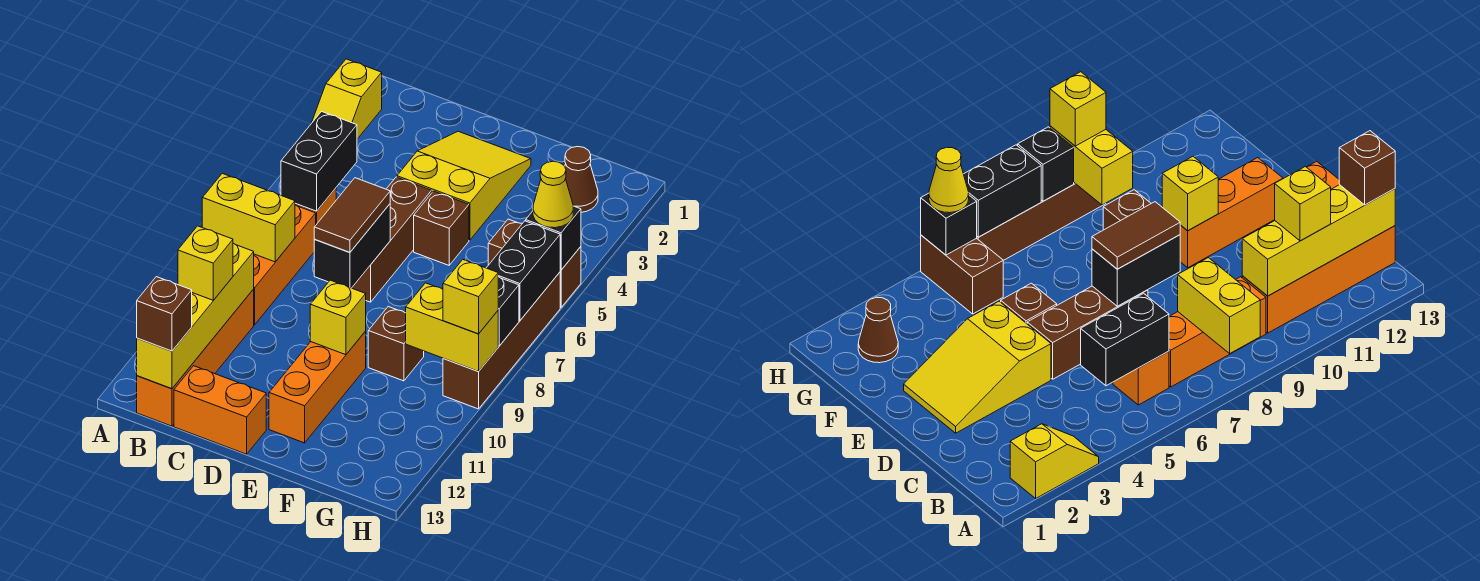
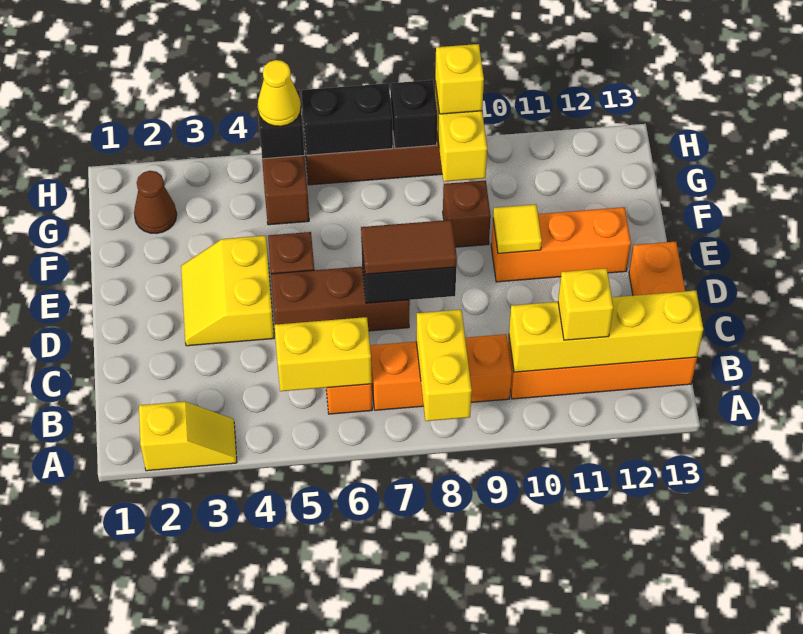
black brick B5:B6 level 2 -> yellow brick B5:B6 level 2
brown brick B13 level 3 -> none
yellow slope D2:E4 level 1 top 4 -> yellow slope D3:E4 level 1 top 4
yellow brick E10 level 2 -> yellow tile E10 level 2

